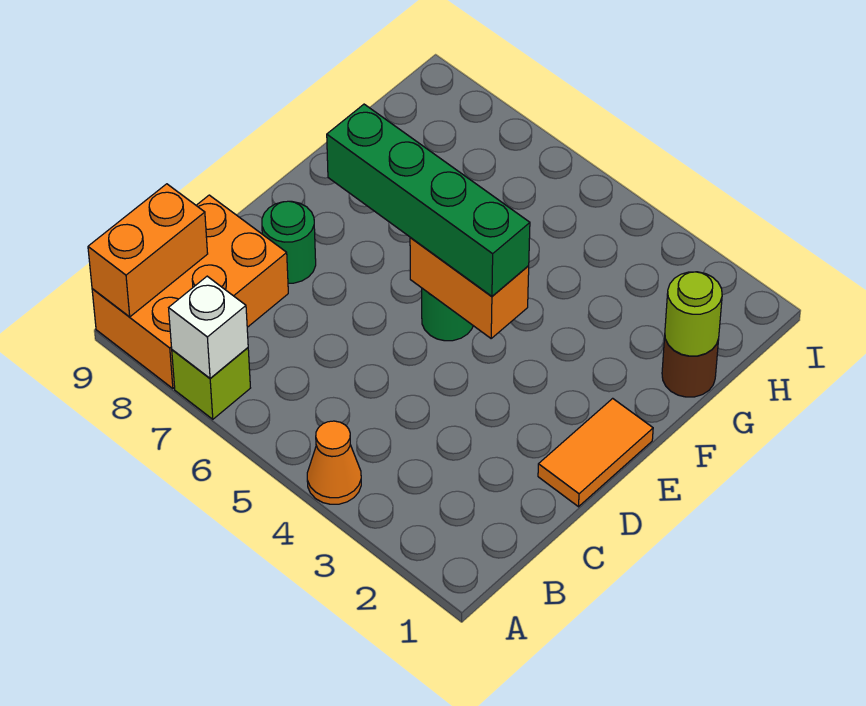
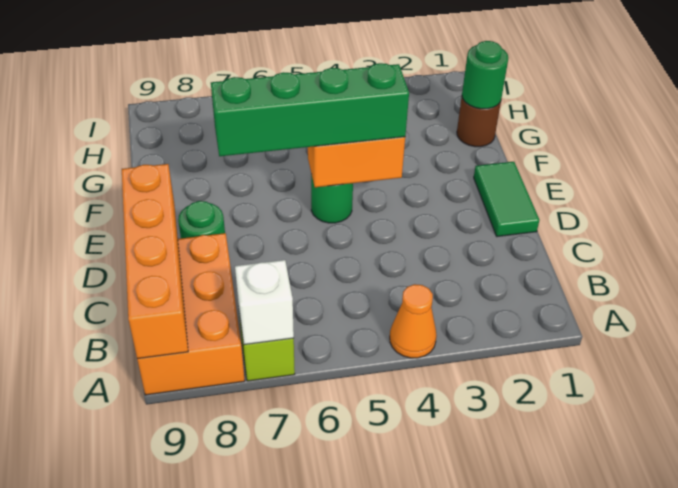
orange brick A9:B9 level 2 -> orange brick A9:D9 level 2
orange tile D1:E1 level 1 -> green tile D1:E1 level 1
lime round brick G1 level 2 -> green round brick G1 level 2

